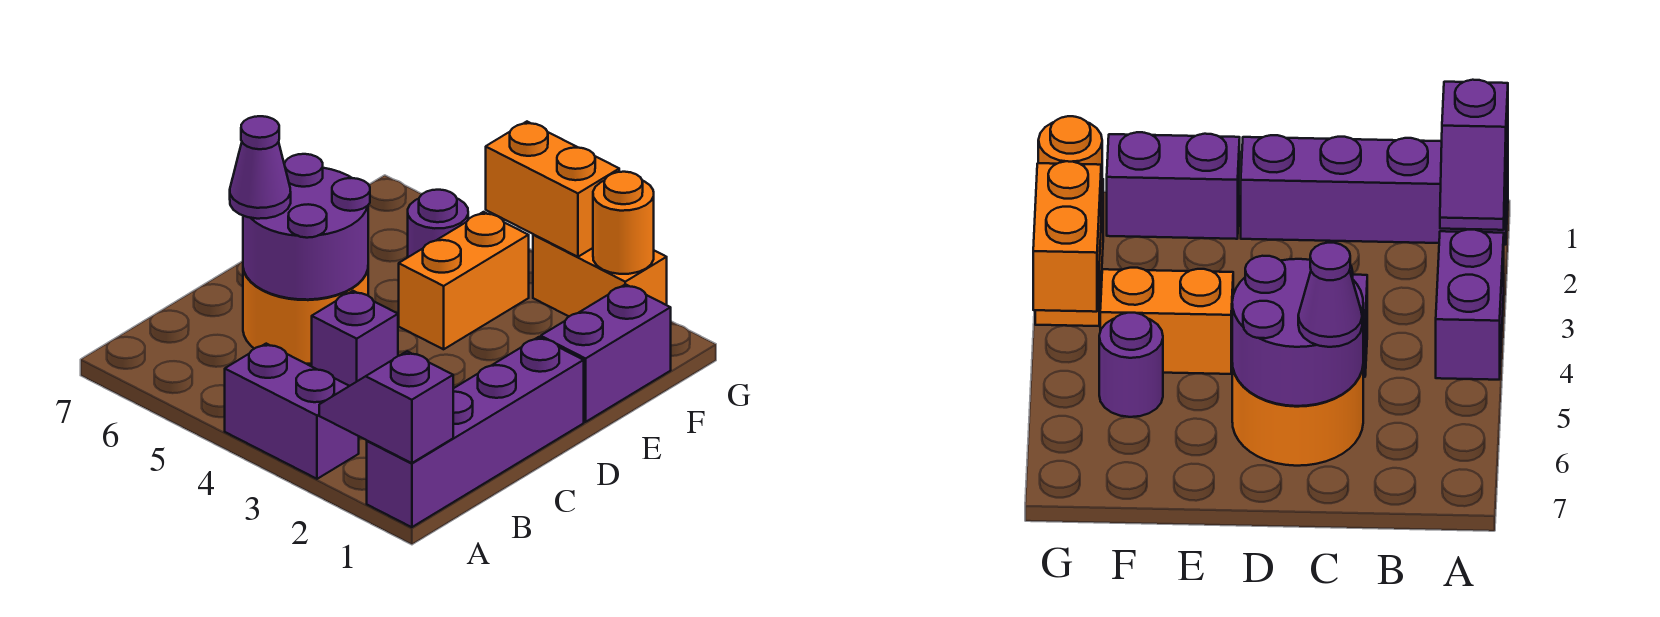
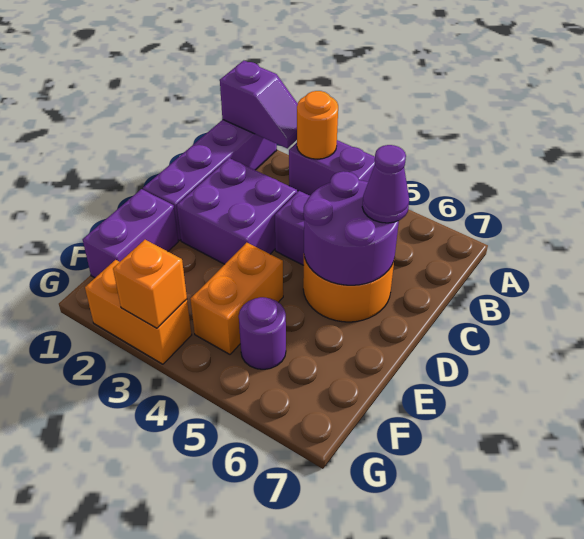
none -> purple brick C2:D3 level 1
orange round brick G2 level 2 -> orange round brick A3 level 2
orange brick G3:G4 level 2 -> orange brick G3 level 2

